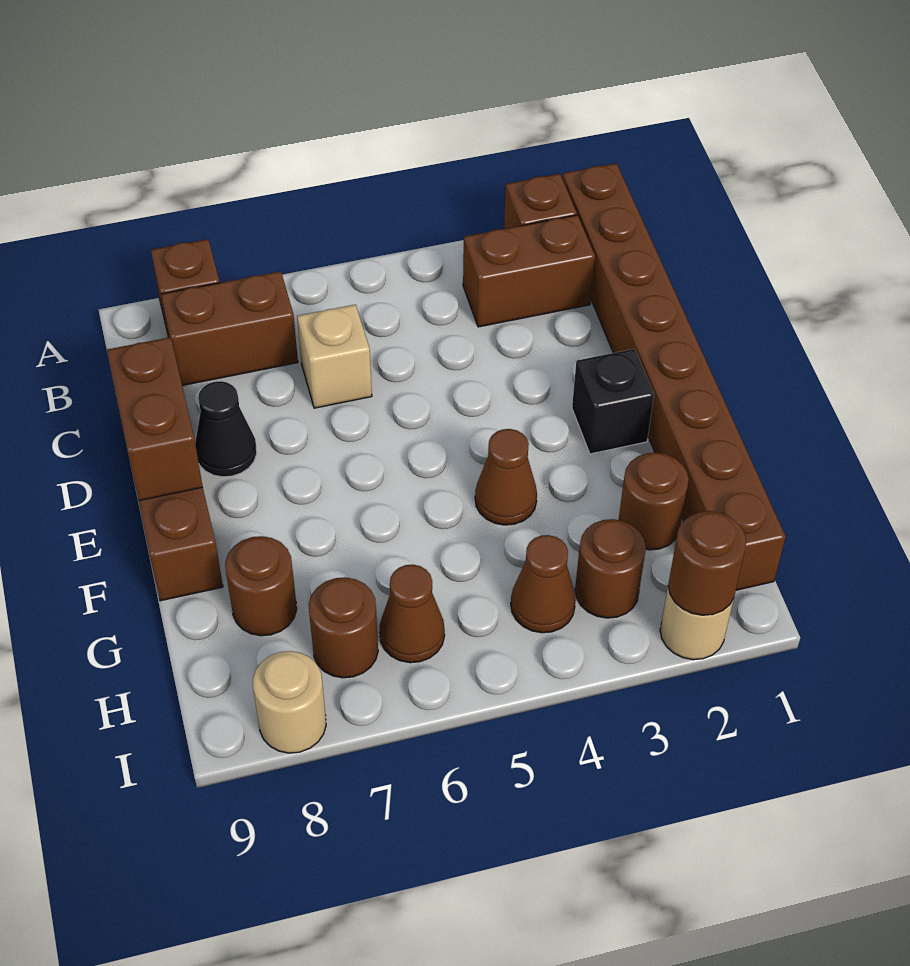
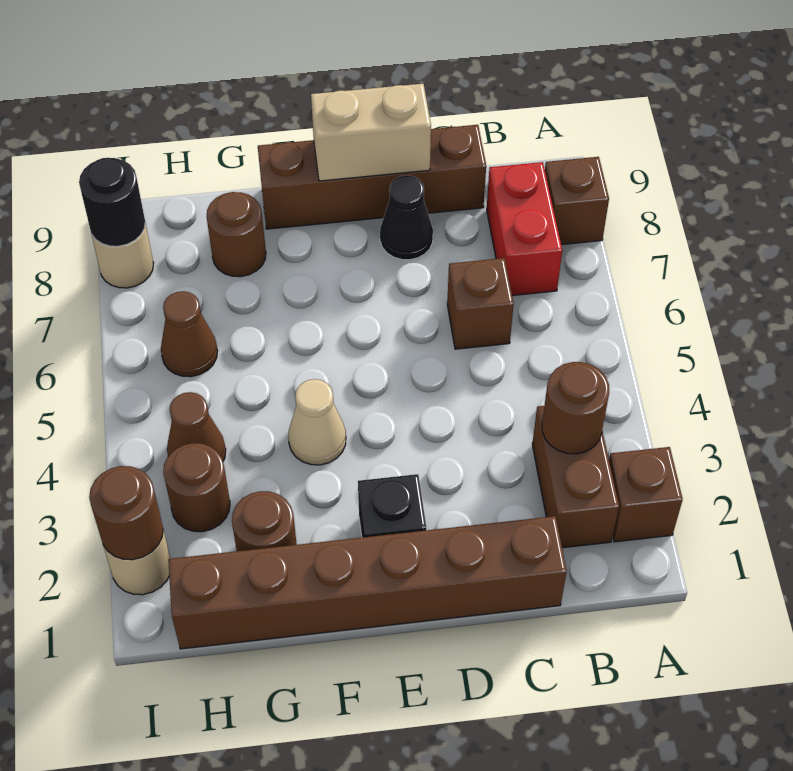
brown brick A1:H1 level 1 -> brown brick C1:H1 level 1
brown brick B7:B8 level 1 -> red brick B7:B8 level 1
tan brick C6 level 1 -> brown brick C6 level 1
brown brick D9:E9 level 2 -> tan brick D9:E9 level 2
brown cone F4 level 1 -> tan cone F4 level 1
brown round brick H7 level 1 -> brown round brick B3 level 2
none -> black round brick I8 level 2

